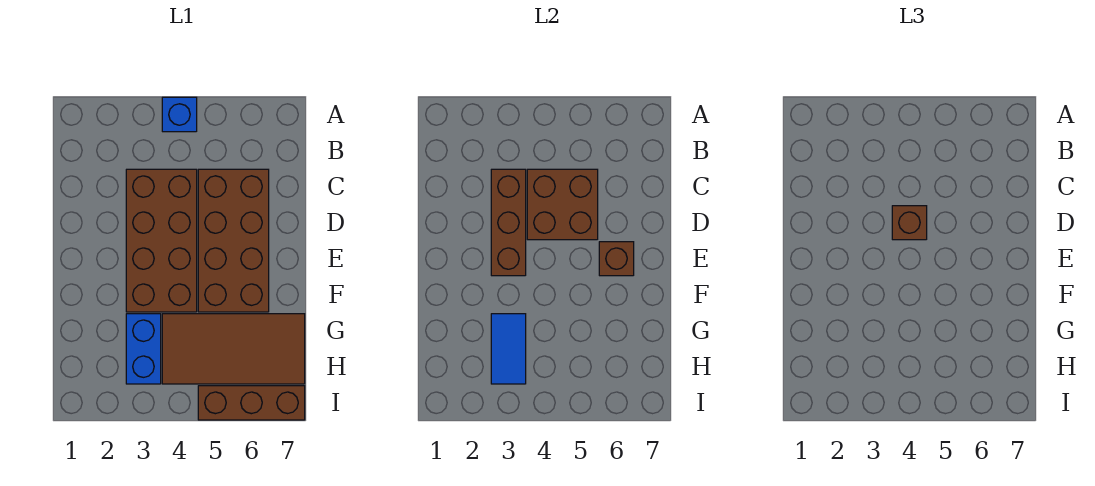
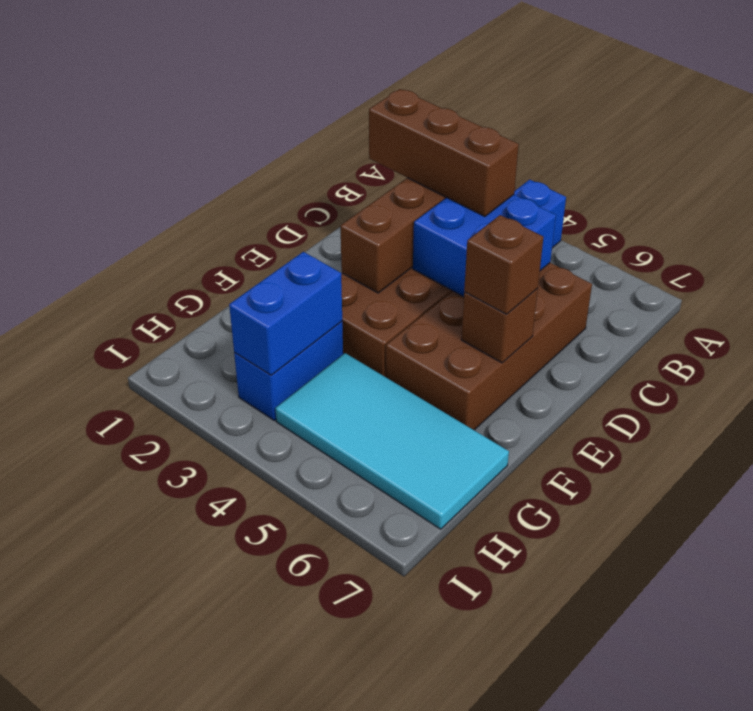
brown brick C4:D5 level 2 -> blue brick C4:D5 level 2
brown brick D4 level 3 -> brown brick E6 level 3
blue tile G3:H3 level 2 -> blue brick G3:H3 level 2
brown tile G4:H7 level 1 -> cyan tile G4:H7 level 1
brown brick I5:I7 level 1 -> brown brick C2:C4 level 3

